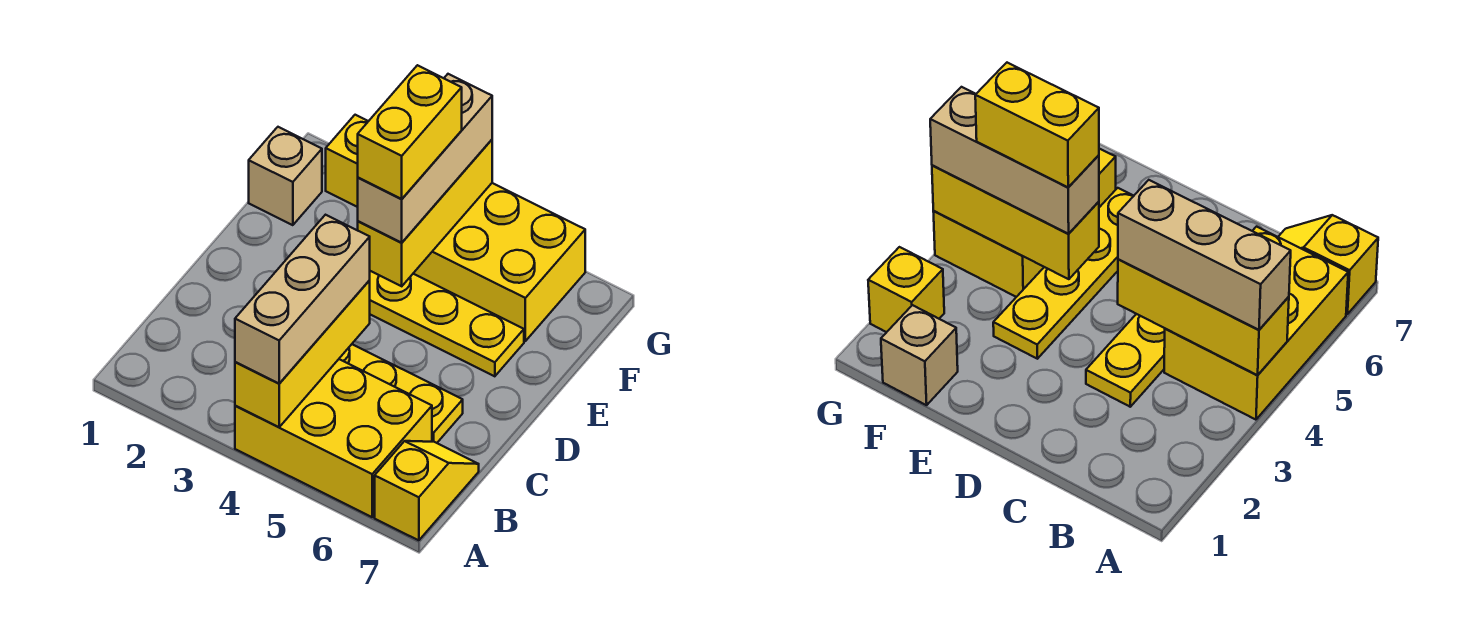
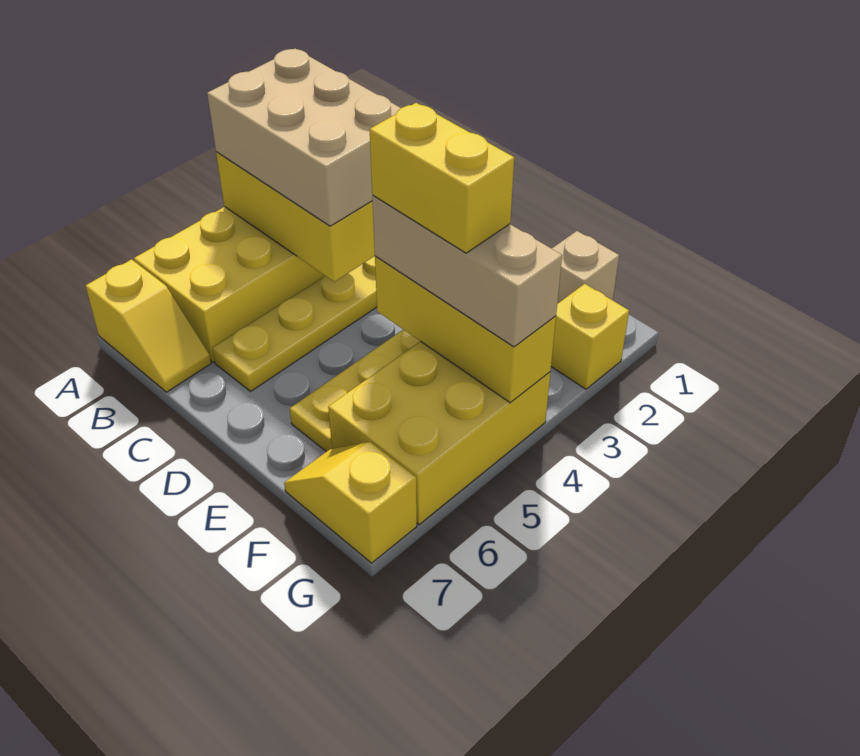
tan brick A4:C4 level 3 -> tan brick A3:C4 level 3
none -> yellow slope F7:G7 level 1 top G

